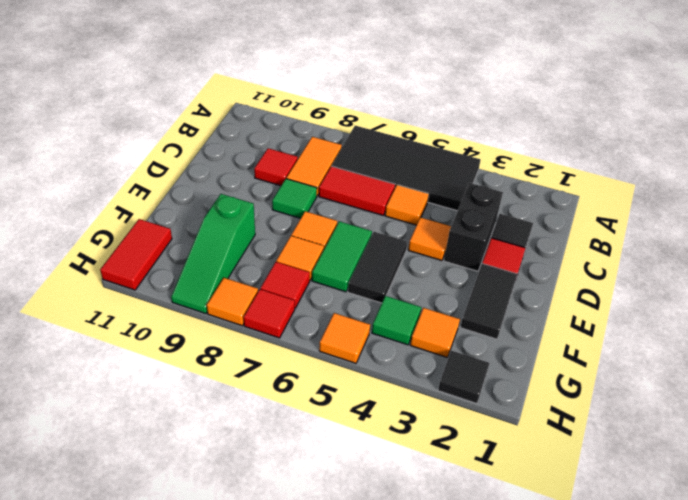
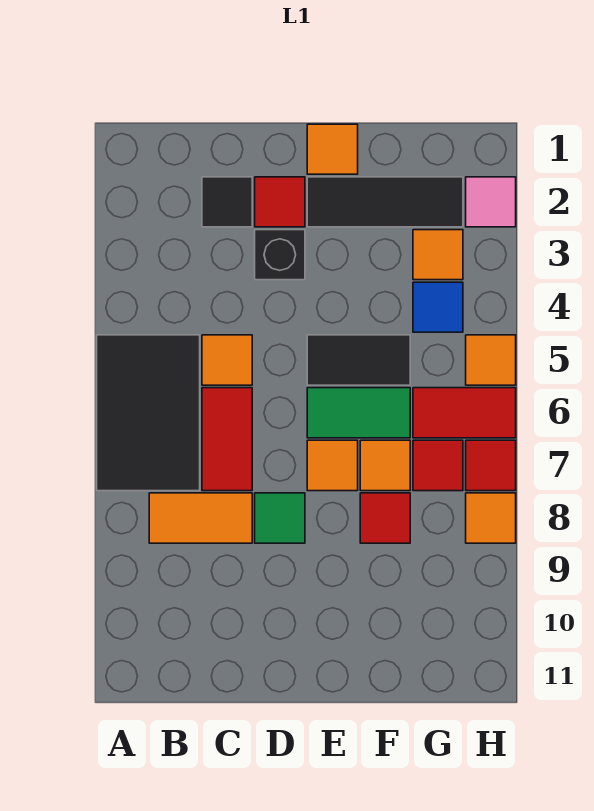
black tile A4:B7 level 1 -> black tile A5:B7 level 1
black brick C3:D3 level 1 -> black brick D3 level 1
red tile C9 level 1 -> red tile F8 level 1
orange tile D4 level 1 -> orange tile E1 level 1
black tile E2:F2 level 1 -> black tile E2:G2 level 1
green slope F9:H9 level 1 top F -> none
green tile G4 level 1 -> blue tile G4 level 1
red tile G11:H11 level 1 -> red tile G6:H6 level 1
black tile H2 level 1 -> pink tile H2 level 1

